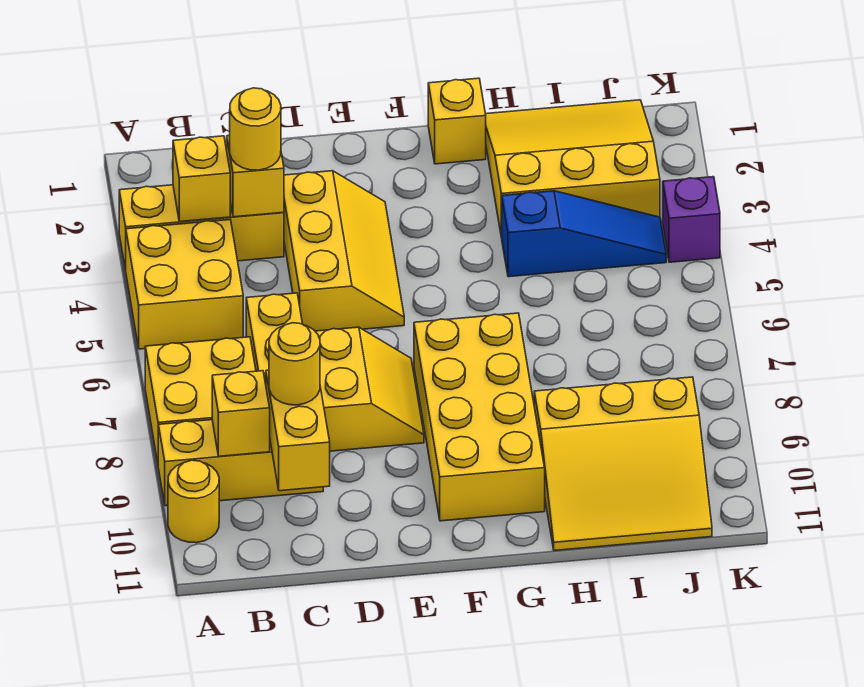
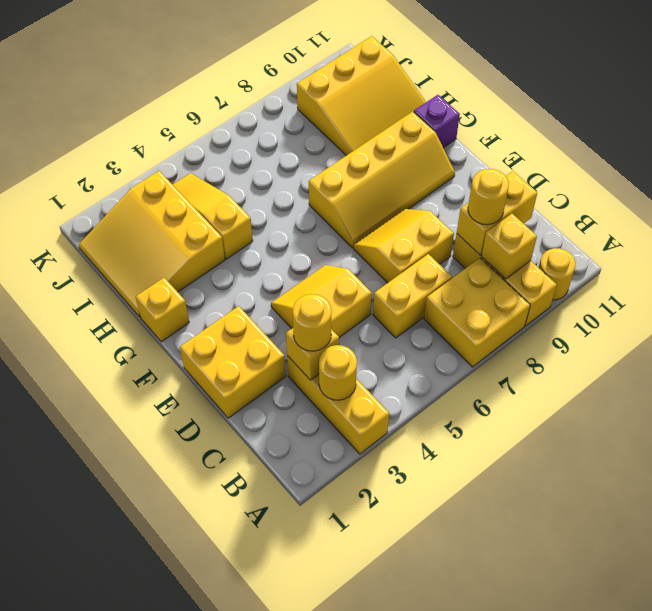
yellow brick A4:B5 level 1 -> yellow brick D1:E2 level 1
yellow brick B3 level 2 -> yellow round brick B3 level 2
yellow slope D3:E5 level 1 top D -> yellow slope D4:E5 level 1 top D
yellow brick F7:G10 level 1 -> yellow slope F7:G10 level 1 top G
blue slope H4:J4 level 1 top H -> yellow slope H4:J4 level 1 top H
yellow slope H9:J11 level 1 top 9 -> yellow slope H9:J11 level 1 top J
purple brick K4 level 1 -> purple brick G11 level 1

